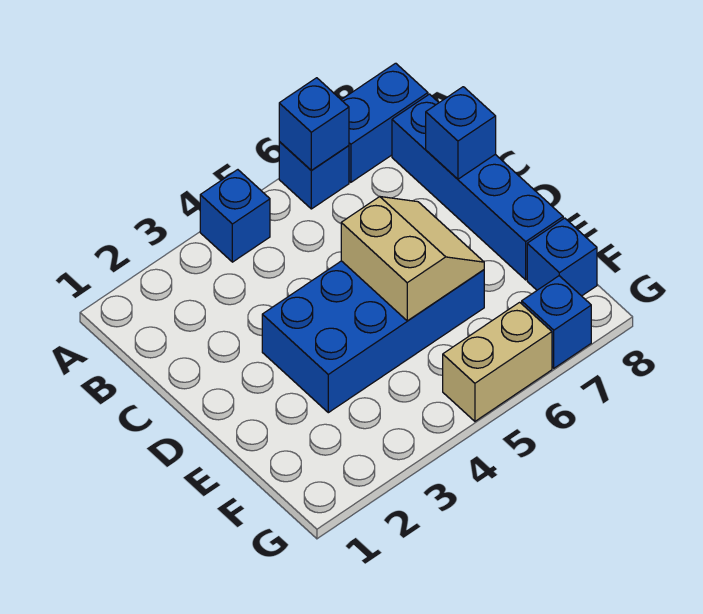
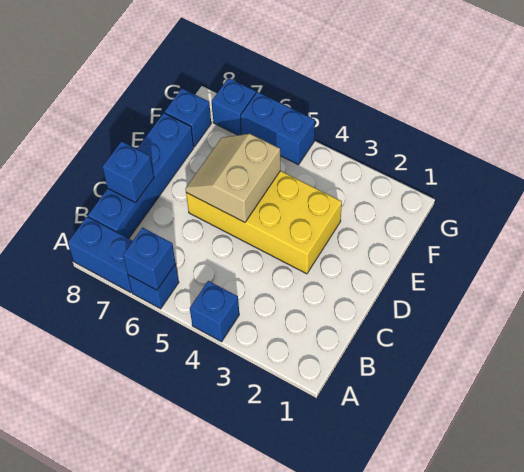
blue brick D3:E6 level 1 -> yellow brick D3:E6 level 1
tan brick G5:G6 level 1 -> blue brick G5:G6 level 1

